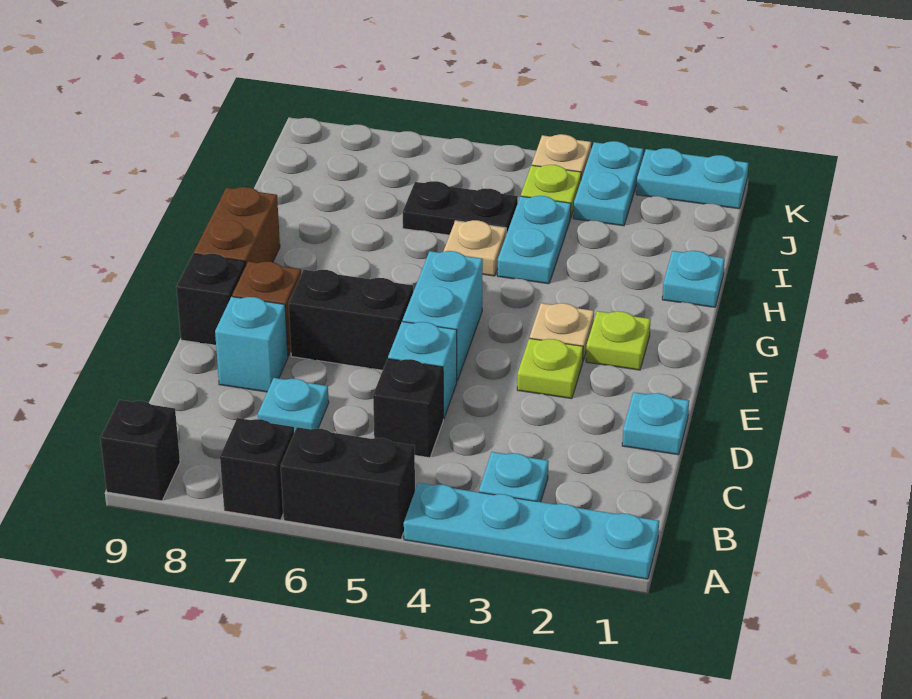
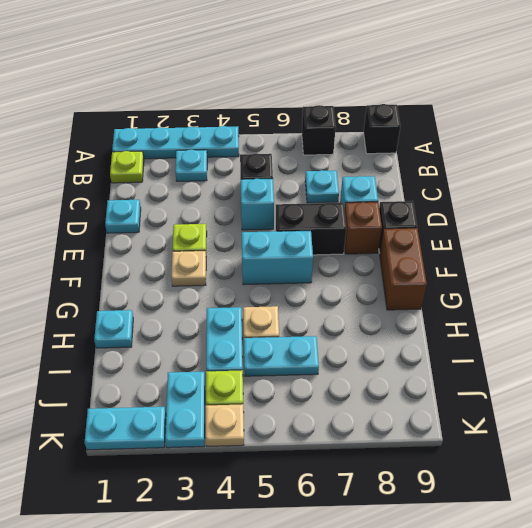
black brick A5:A6 level 1 -> none
cyan brick E5:F5 level 1 -> cyan brick F5:F6 level 1
lime plate F2 level 1 -> lime plate B1 level 1
black plate I5:I6 level 1 -> cyan plate I5:I6 level 1

